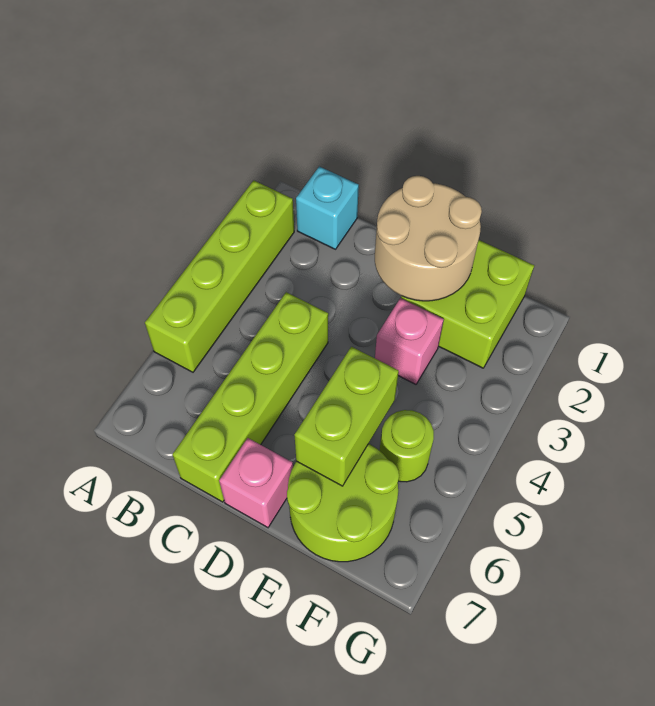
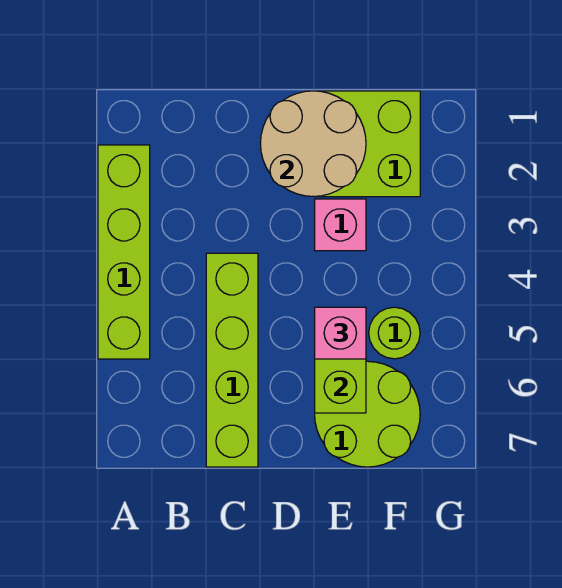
cyan brick B1 level 1 -> none
pink brick D7 level 1 -> pink brick E5 level 3

